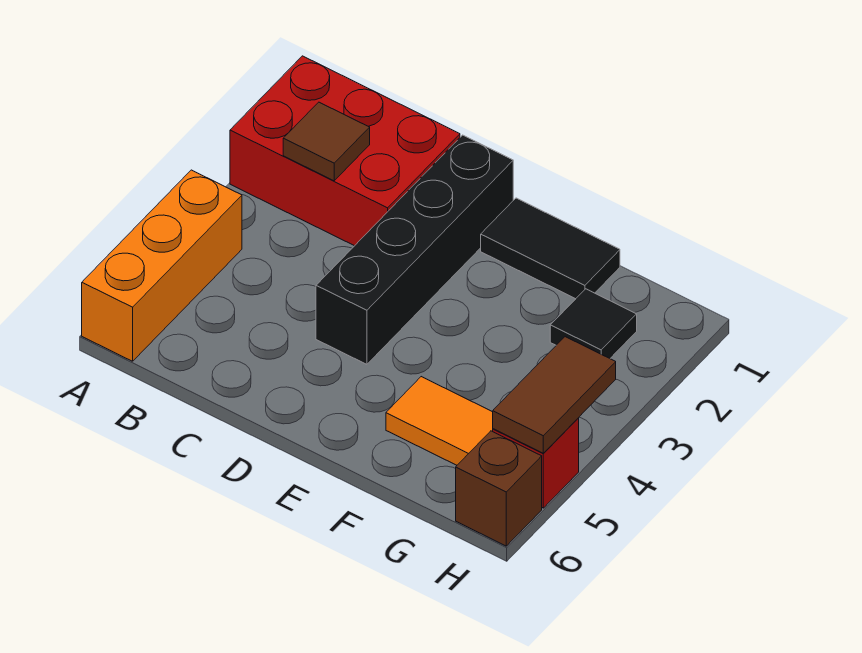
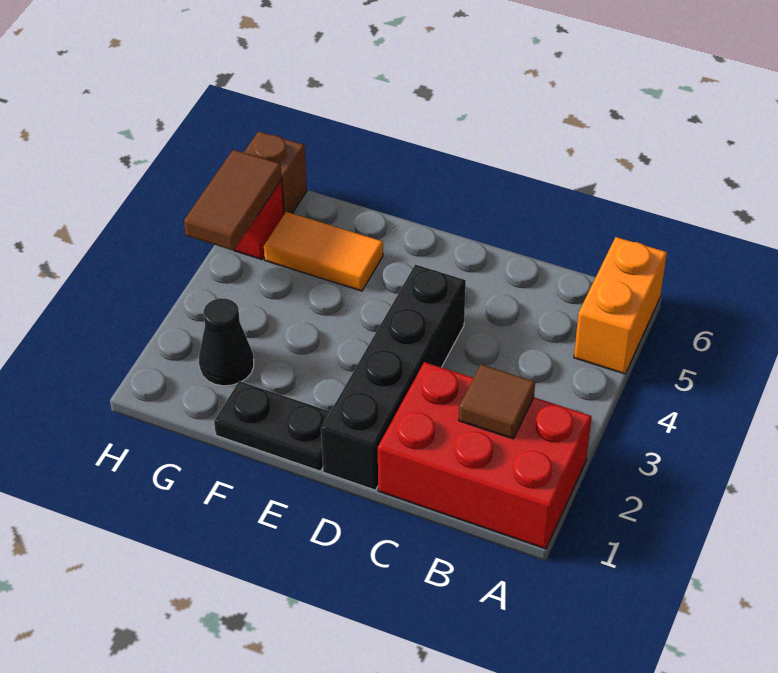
orange brick A4:A6 level 1 -> orange brick A5:A6 level 1
black tile E1:F1 level 1 -> black plate E1:F1 level 1
black tile G2 level 1 -> black cone G2 level 1

